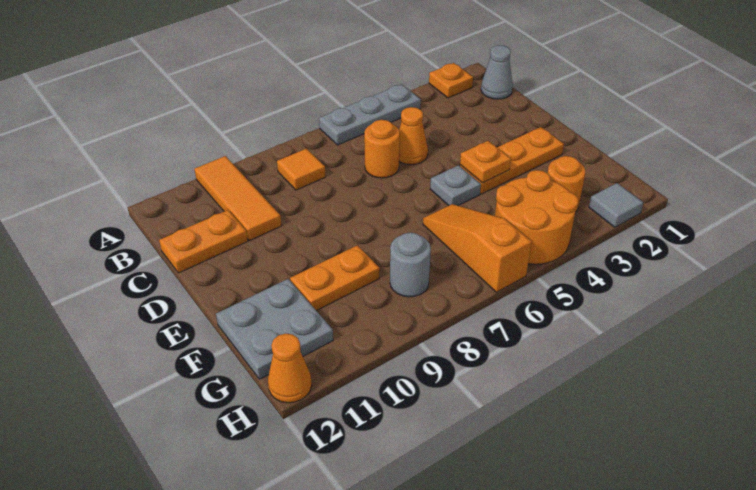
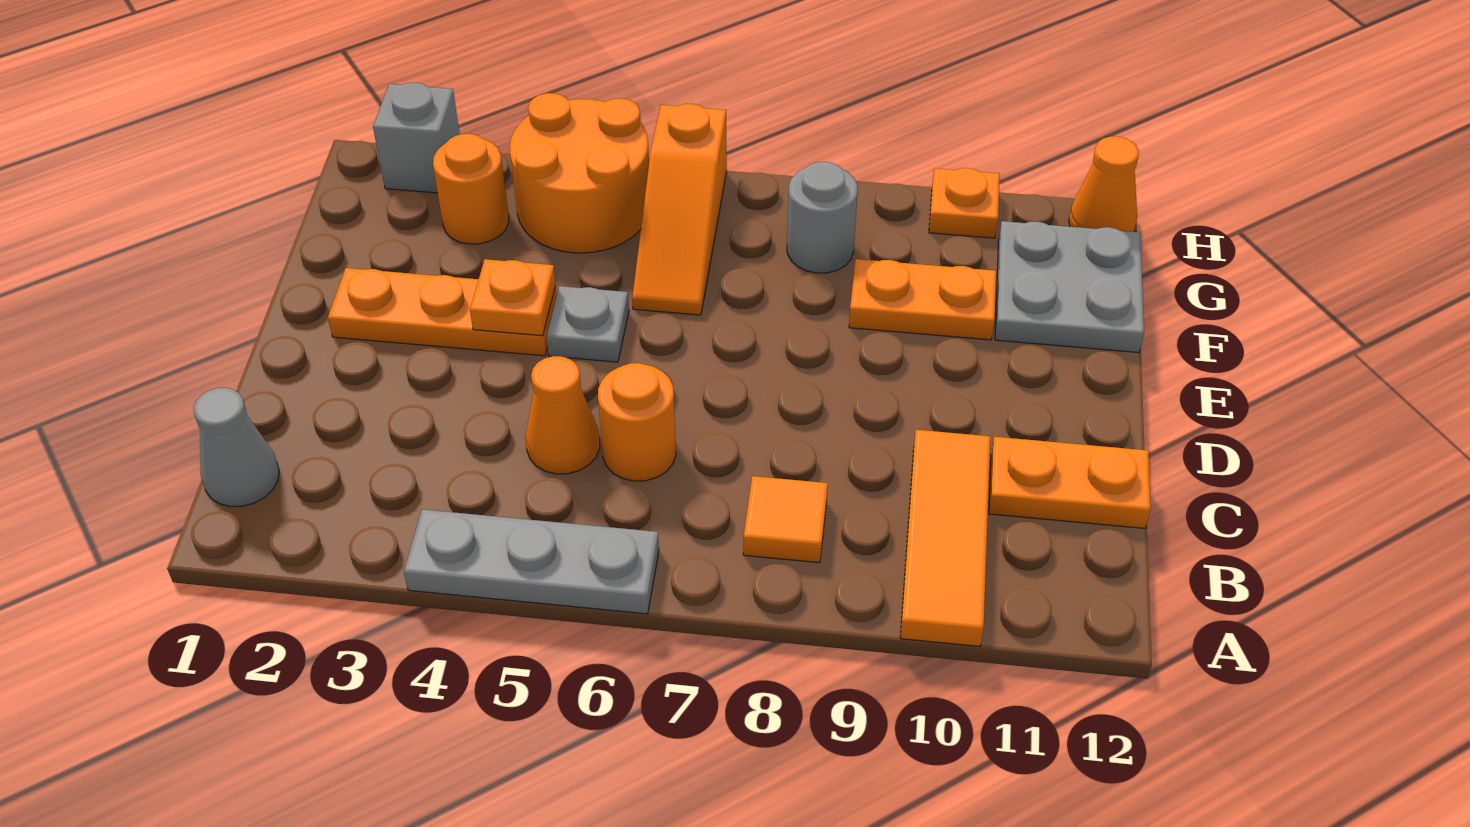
orange plate A2 level 1 -> orange plate H10 level 1
grey tile H2 level 1 -> grey brick H2 level 1

